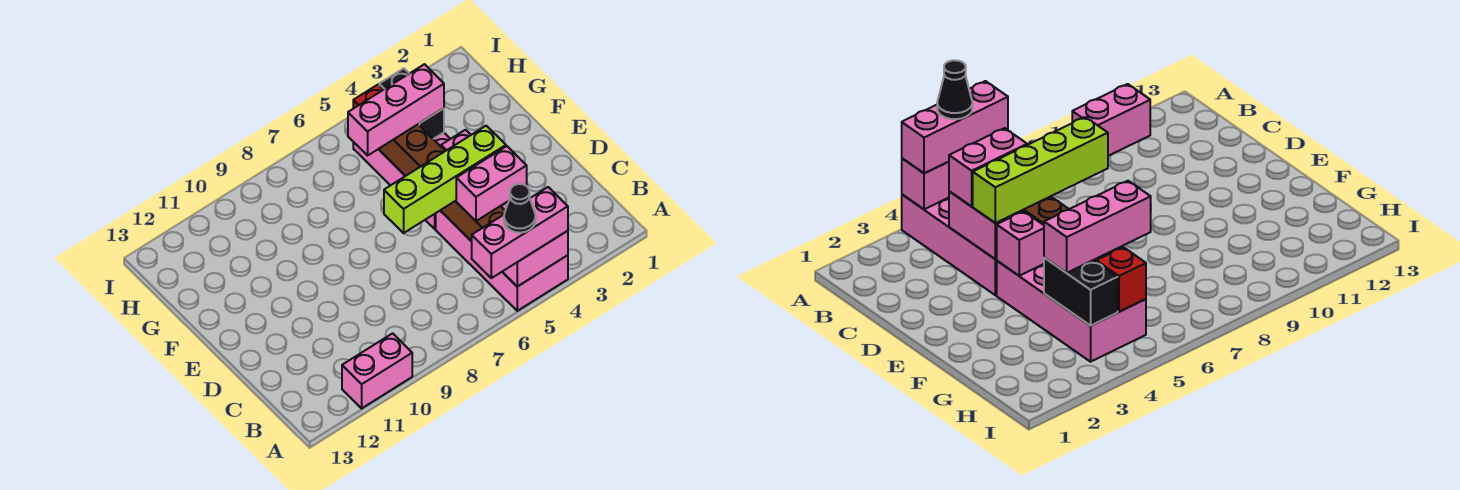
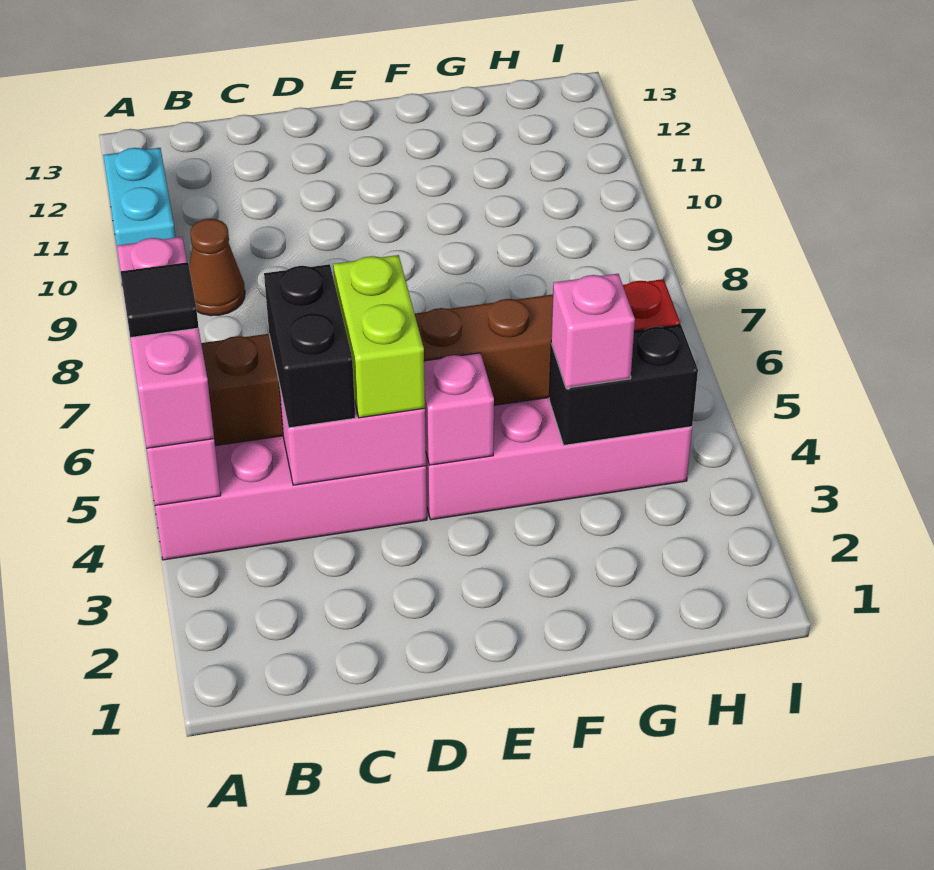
black cone A5 level 4 -> black tile A5 level 4
pink brick A10:A11 level 1 -> cyan brick A10:A11 level 1
none -> brown cone B9 level 1
pink brick C4:C5 level 3 -> black brick C4:C5 level 3
lime brick D4:D7 level 3 -> lime brick D4:D5 level 3
pink brick G4:G6 level 3 -> pink brick G4 level 3

